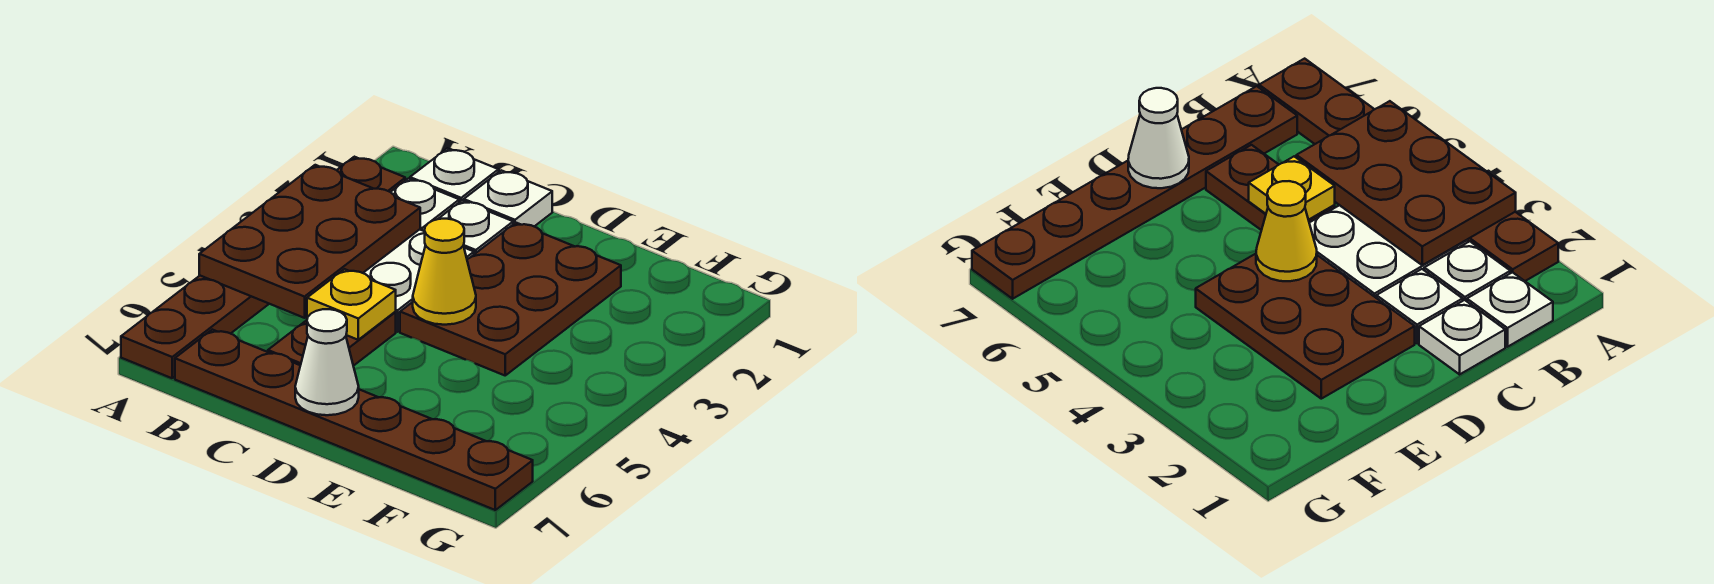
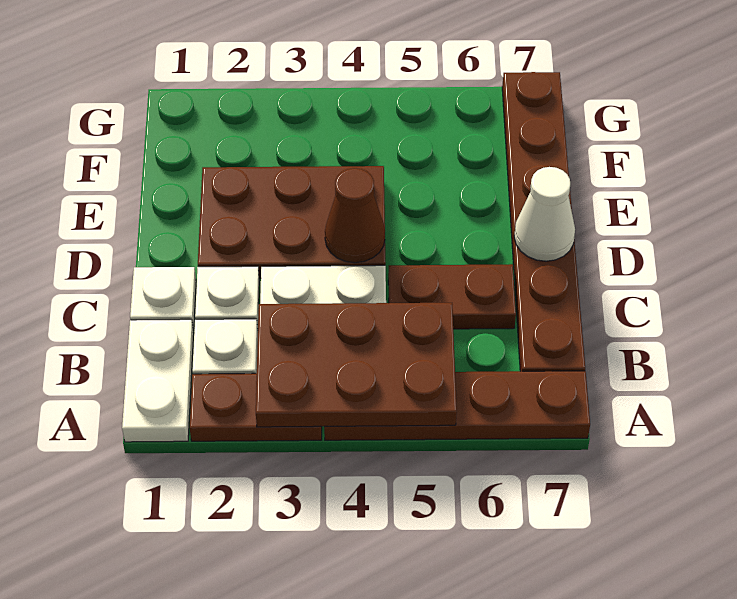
white plate B1 level 1 -> white plate A1:B1 level 1
yellow plate C5 level 2 -> none
yellow cone D4 level 2 -> brown cone D4 level 2

